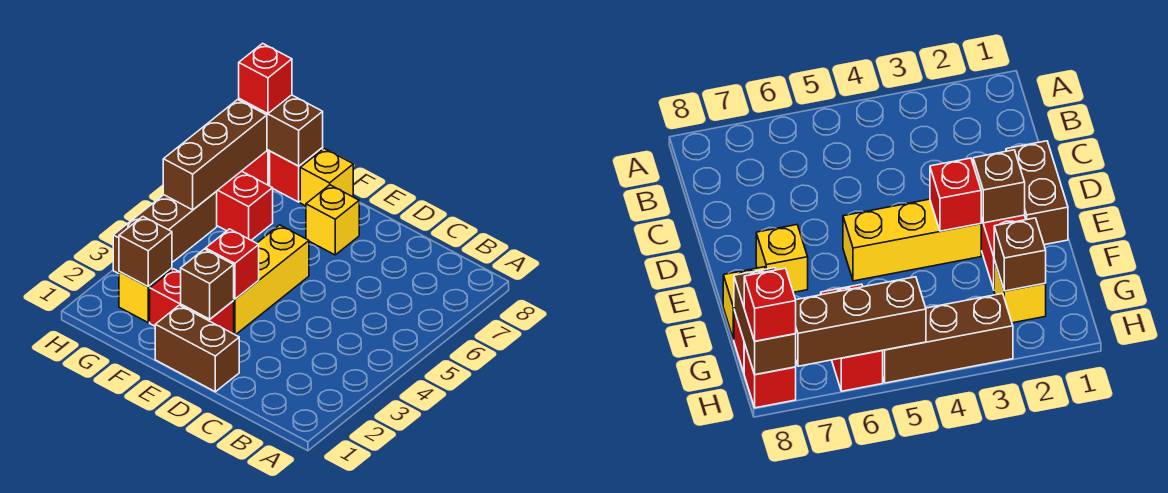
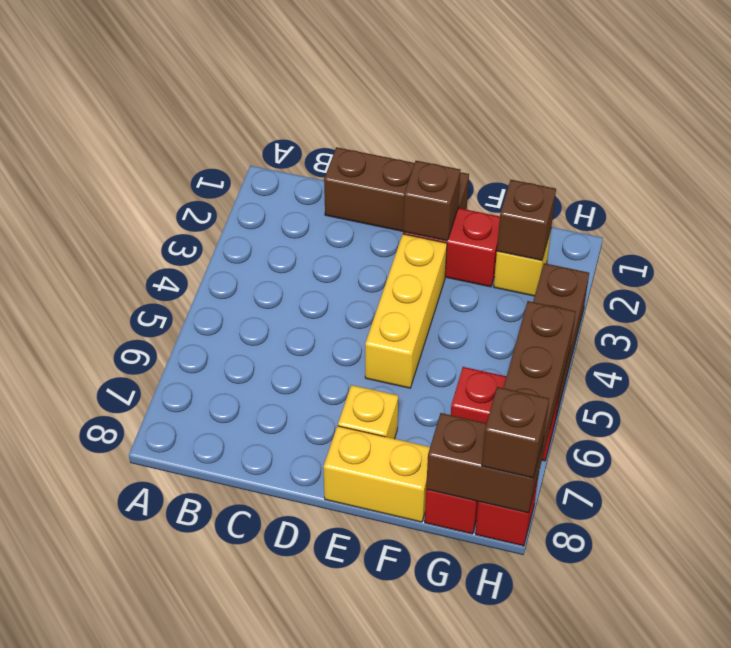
brown brick D1:E1 level 1 -> brown brick C1:E1 level 1
red brick E3 level 2 -> none
yellow brick F8 level 1 -> yellow brick E8:F8 level 1
red brick H8 level 3 -> brown brick H8 level 3

